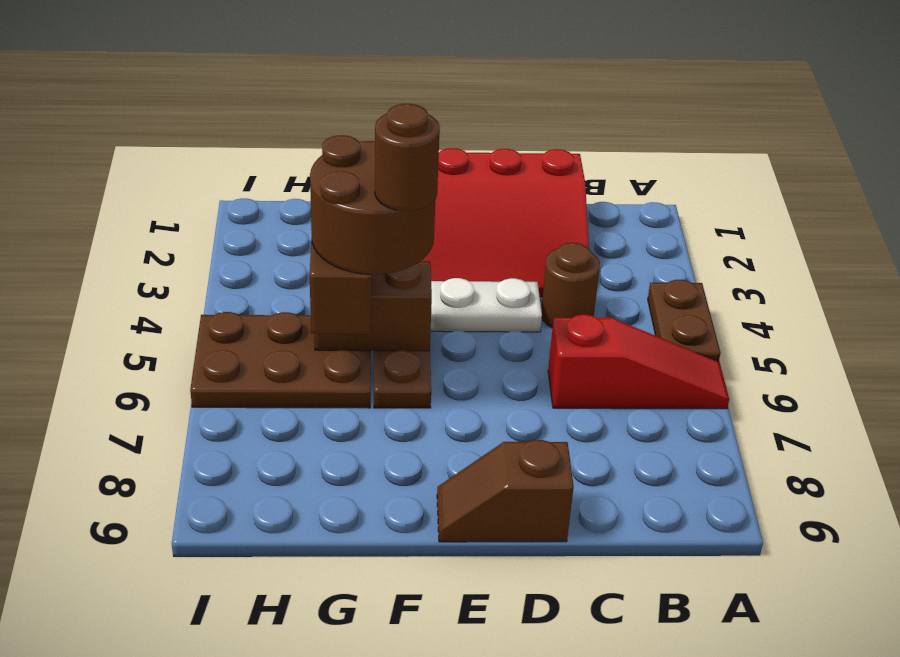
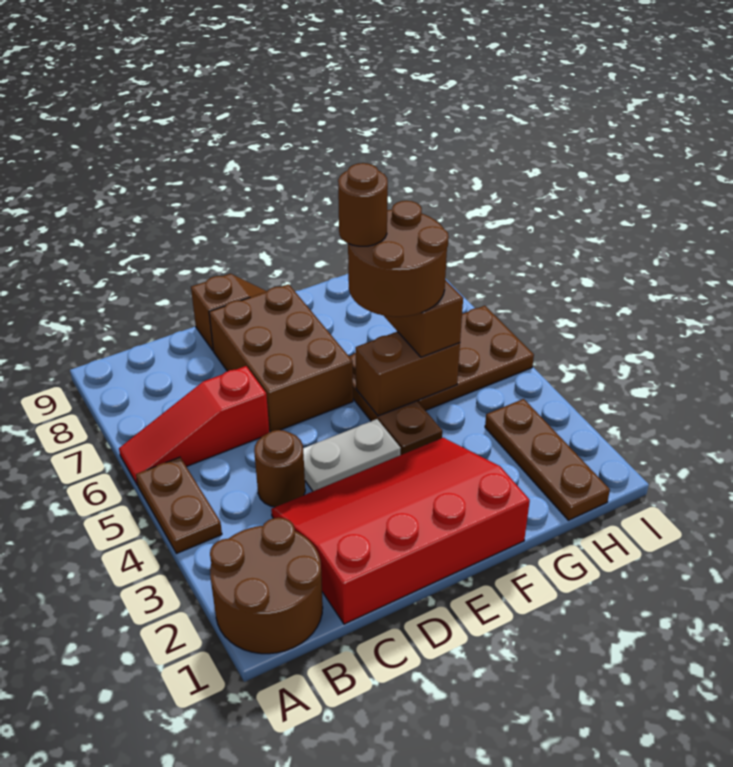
none -> brown round brick A1:B2 level 1
none -> brown brick D6:E8 level 1
none -> brown plate H1:H3 level 1

